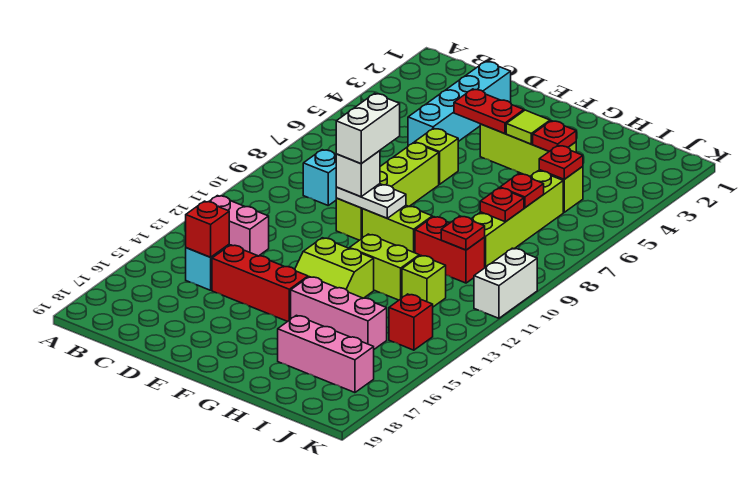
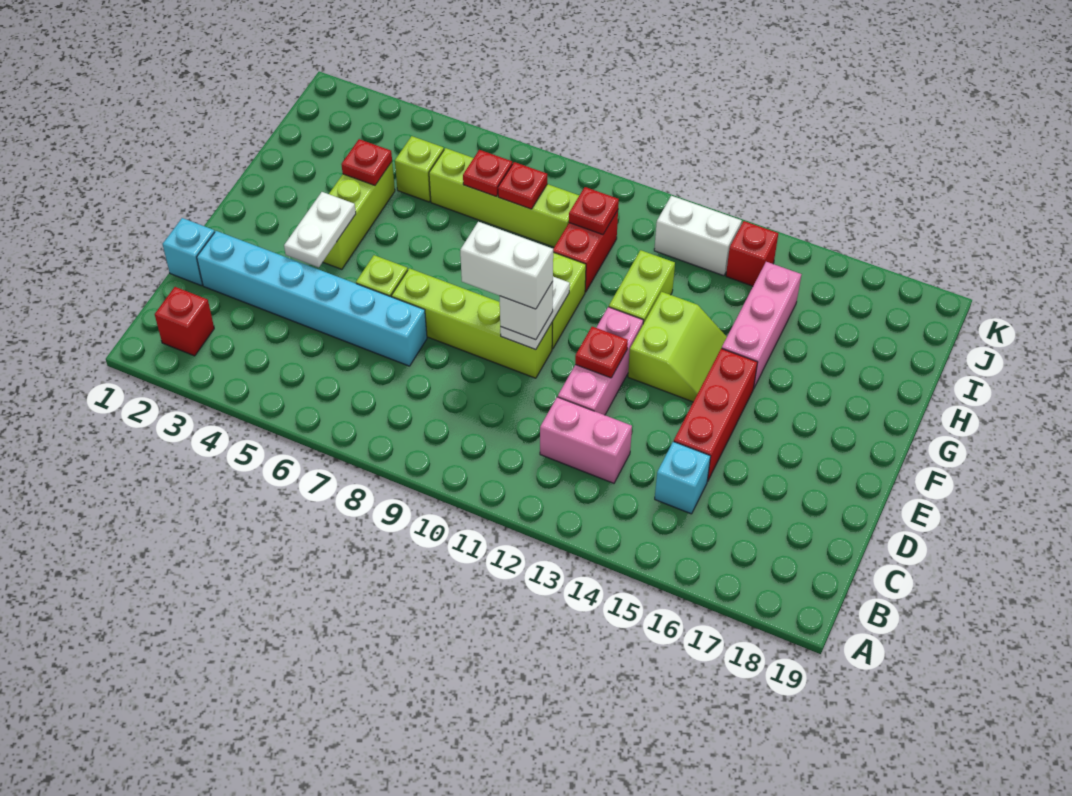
pink brick B13:C13 level 1 -> pink brick C12:C13 level 1
cyan brick C9 level 1 -> cyan brick D1 level 1
red brick C15 level 2 -> red brick B2 level 1
cyan brick D2:D5 level 1 -> cyan brick D2:D7 level 1
red plate E4:F4 level 2 -> white plate E4:F4 level 2
lime tile G4 level 2 -> none
pink brick H17:J17 level 1 -> pink brick D12:F12 level 1
red plate I5 level 2 -> red plate E12 level 2
lime brick I12 level 1 -> none
white brick K10:K11 level 1 -> white brick J12:J13 level 1

